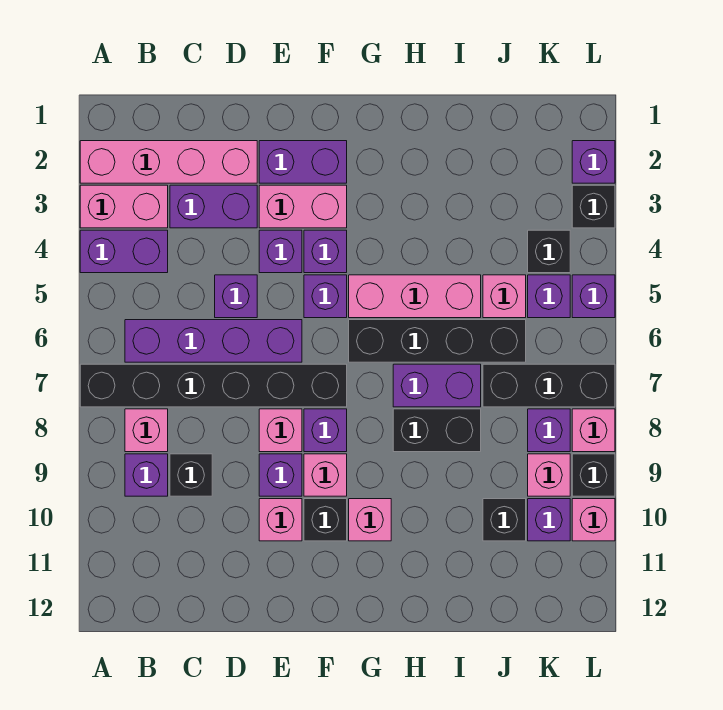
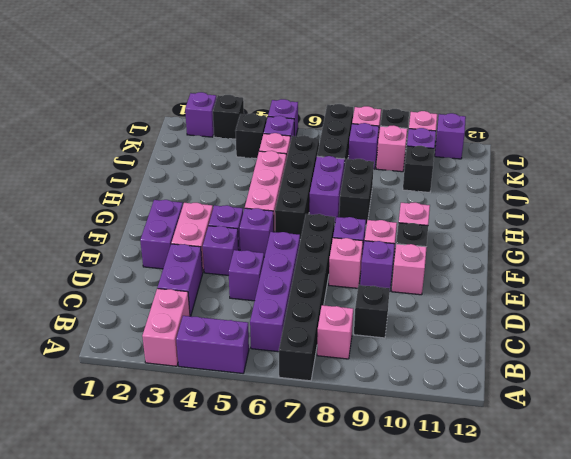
pink brick A2:D2 level 1 -> none
purple brick A4:B4 level 1 -> purple brick A4:A5 level 1
purple brick B9 level 1 -> purple brick L11 level 1

